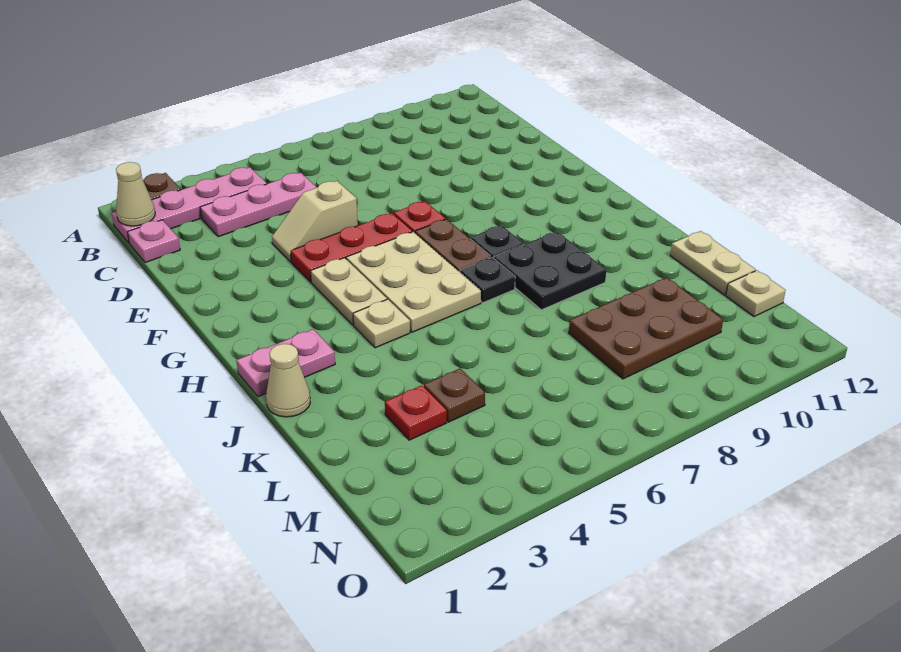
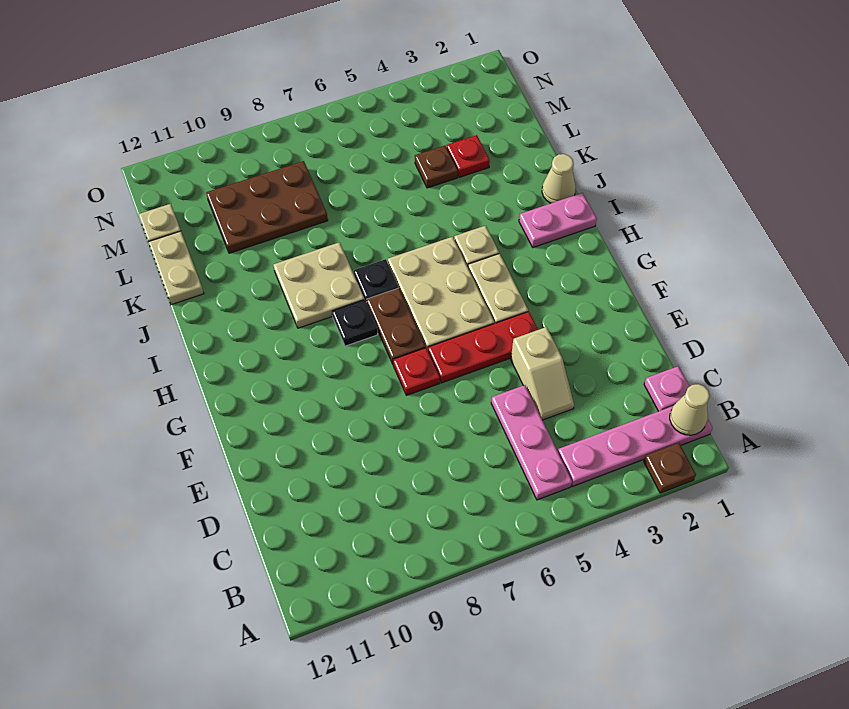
pink plate C3:C5 level 1 -> pink plate B5:D5 level 1
tan slope E4:E5 level 1 top 5 -> tan slope D4:E4 level 1 top E
black plate I8:J9 level 1 -> tan plate I8:J9 level 1

